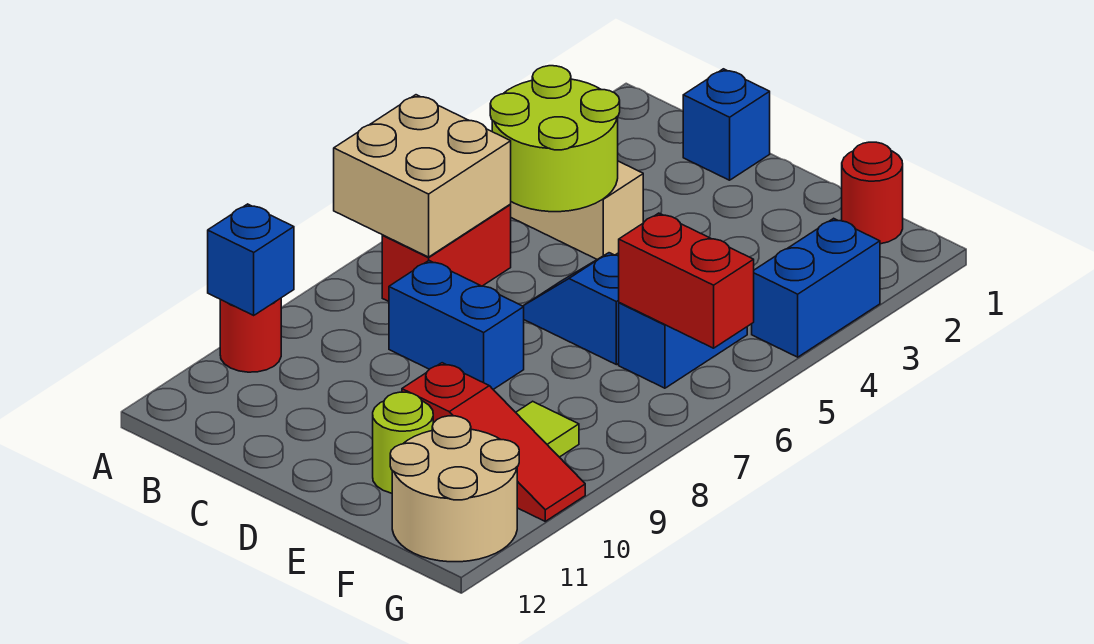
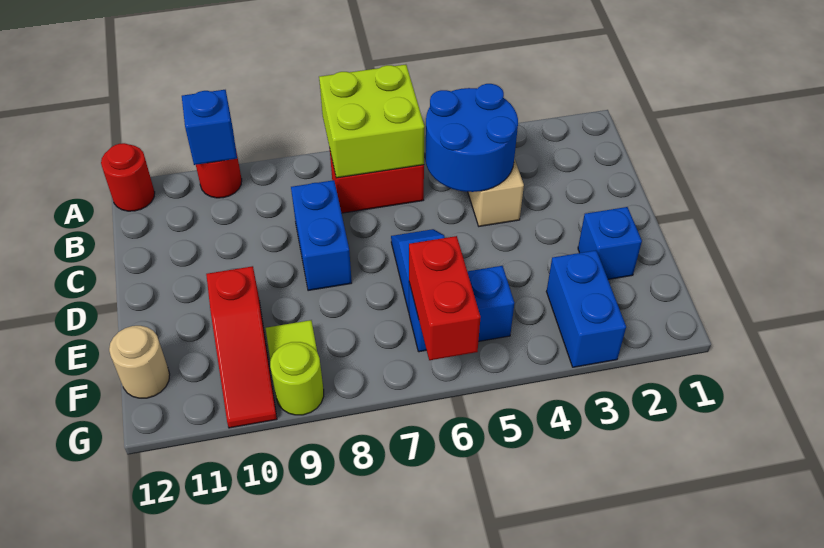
tan brick A6:B7 level 2 -> lime brick A6:B7 level 2
lime round brick B4:C5 level 2 -> blue round brick B4:C5 level 2
blue brick C1 level 1 -> blue brick E2 level 1
lime round brick E11 level 1 -> lime round brick G9 level 1
red round brick F1 level 1 -> red round brick A12 level 1
tan round brick F11:G12 level 1 -> tan round brick F12 level 1
blue brick G3:G4 level 1 -> blue brick F3:G3 level 1

